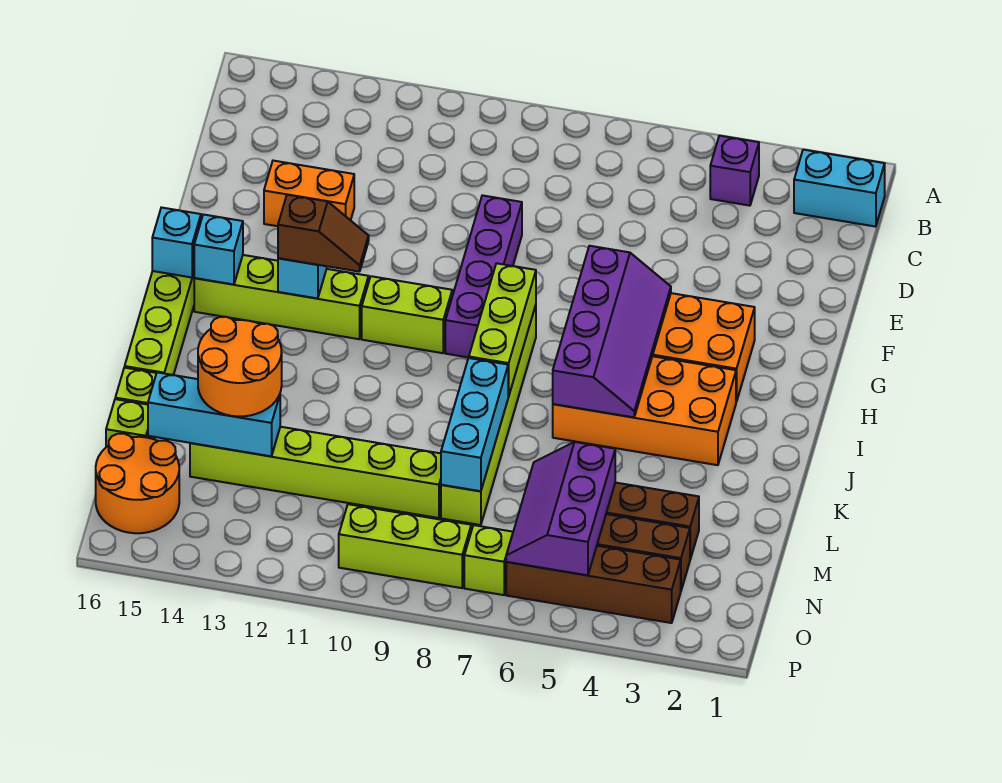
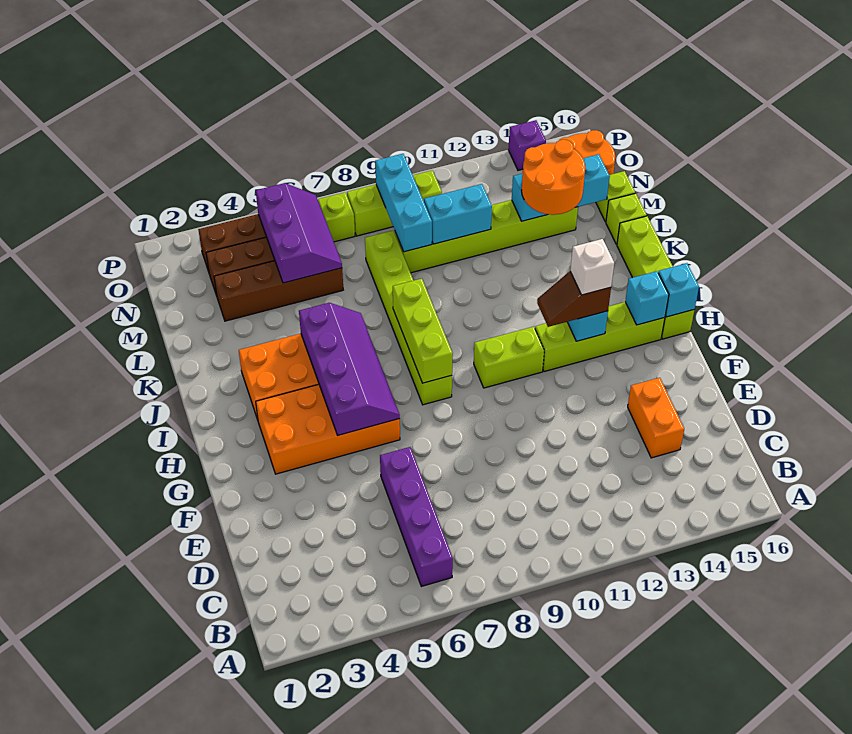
cyan brick B1:B2 level 1 -> cyan brick M10:M11 level 2
purple brick B4 level 1 -> purple brick P14 level 1
purple brick E9:H9 level 1 -> purple brick B6:E6 level 1
orange brick E13:E14 level 1 -> orange brick D14:E14 level 1
purple slope G5:J6 level 2 top 6 -> purple slope G5:J6 level 2 top 5
none -> white brick H13 level 4
cyan brick K8:M8 level 2 -> cyan brick M9:O9 level 2

